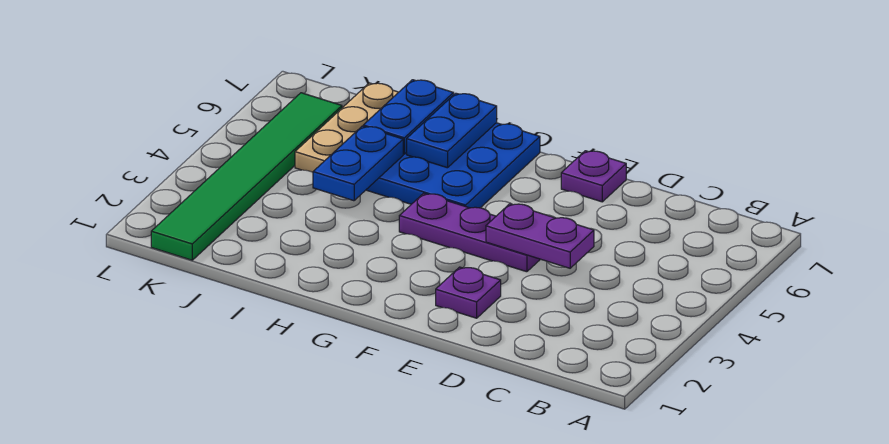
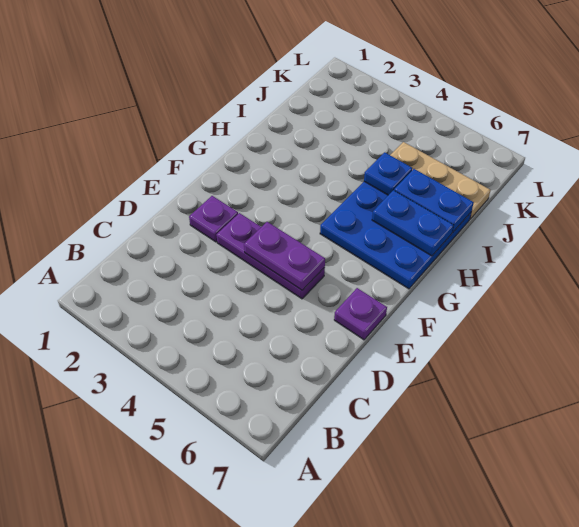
purple plate D4:E4 level 2 -> purple plate E4:E5 level 2
purple plate E4:G4 level 1 -> purple plate E3:E5 level 1
blue plate I4:I5 level 2 -> blue plate I5 level 2
green tile K1:K6 level 1 -> none

